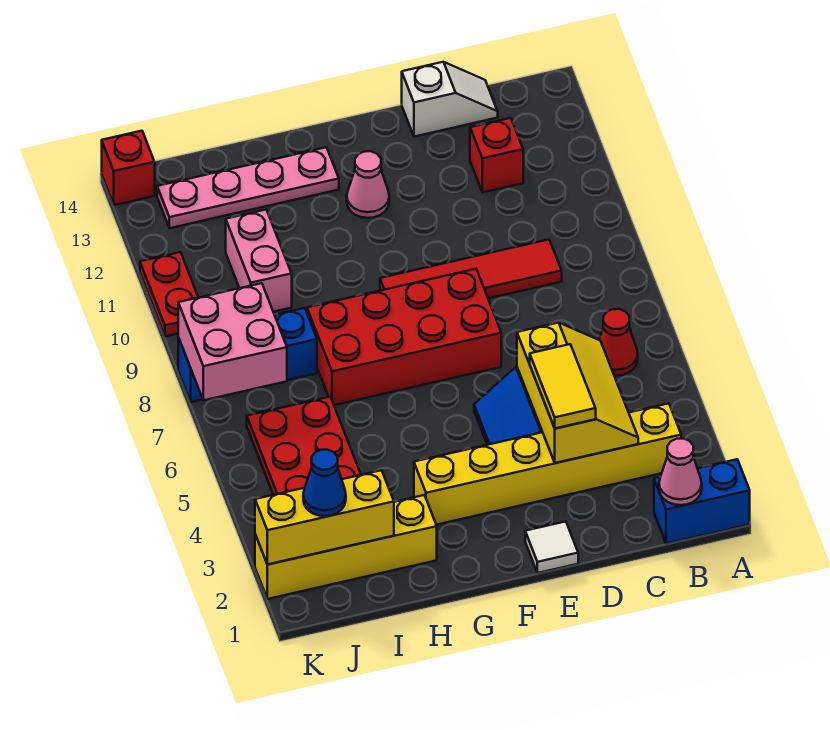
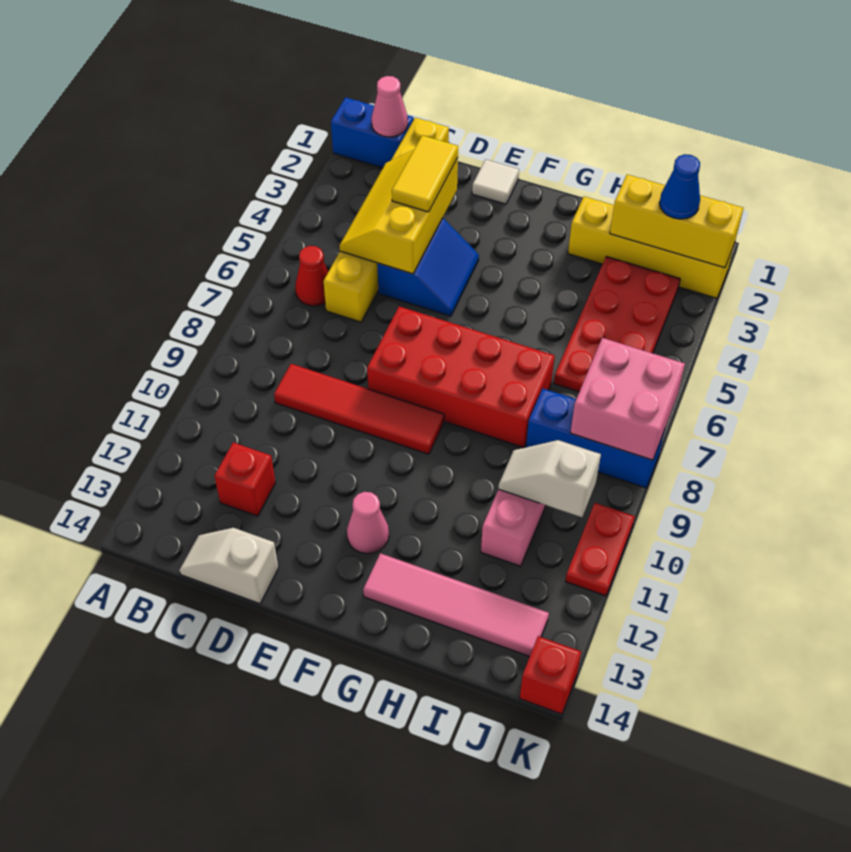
yellow brick B3:G3 level 1 -> yellow brick C1:C6 level 1
pink plate G13:J13 level 1 -> pink tile G13:J13 level 1
none -> white slope I10:J10 level 2 top J

